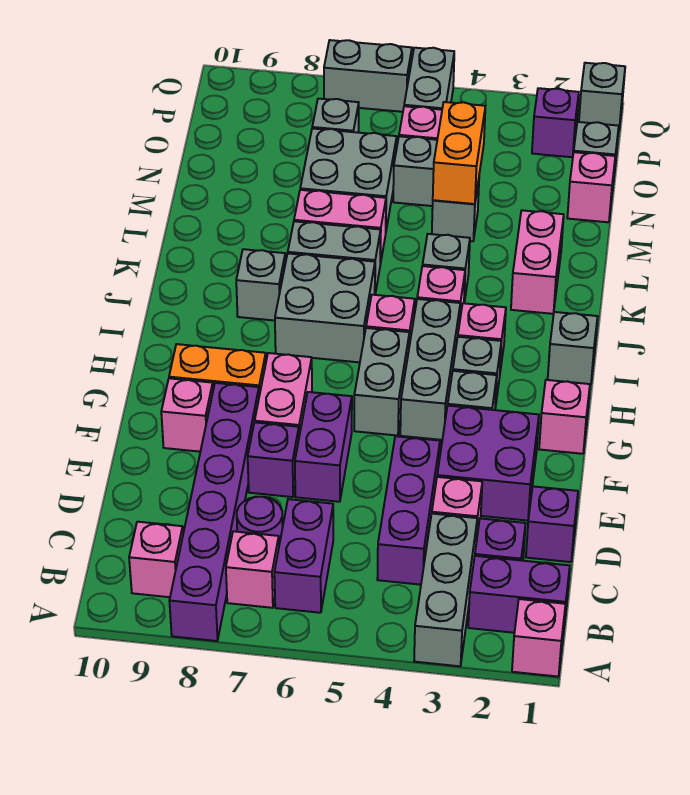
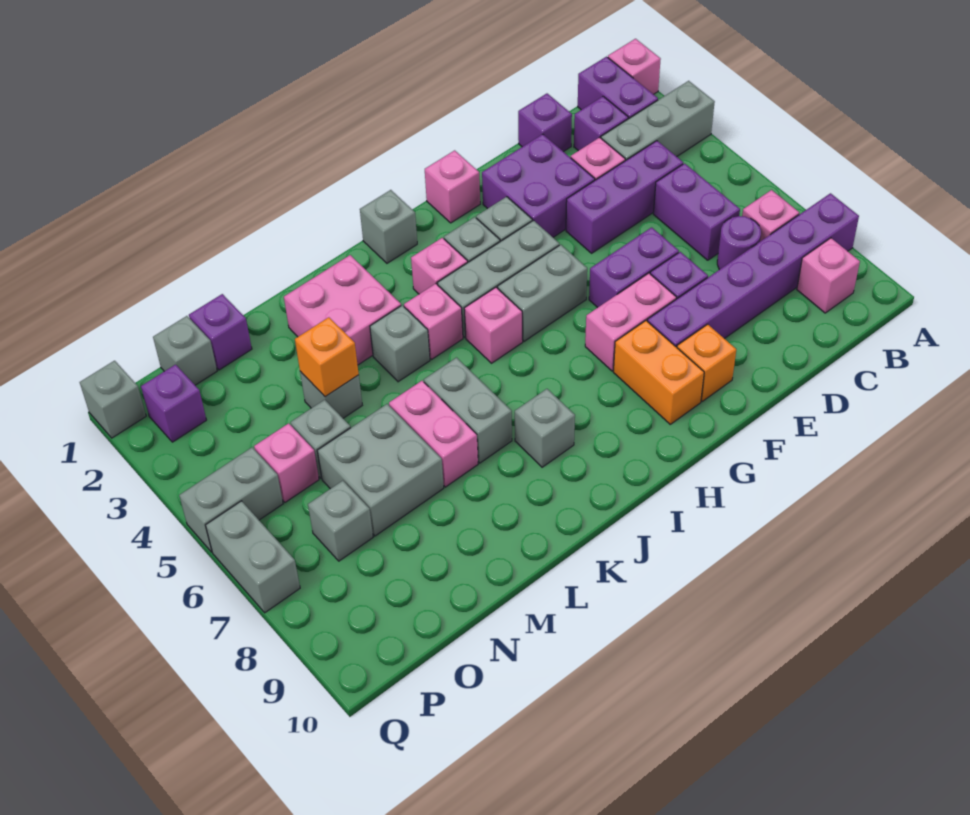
purple brick B6:C6 level 1 -> purple brick C5:C6 level 1
pink brick F9 level 1 -> orange brick F9 level 1
grey brick I6:J7 level 1 -> none
pink brick K2:L2 level 1 -> pink brick K2:L3 level 1
orange brick M4:N4 level 2 -> orange brick M4 level 2
pink brick N1 level 1 -> purple brick N1 level 1

